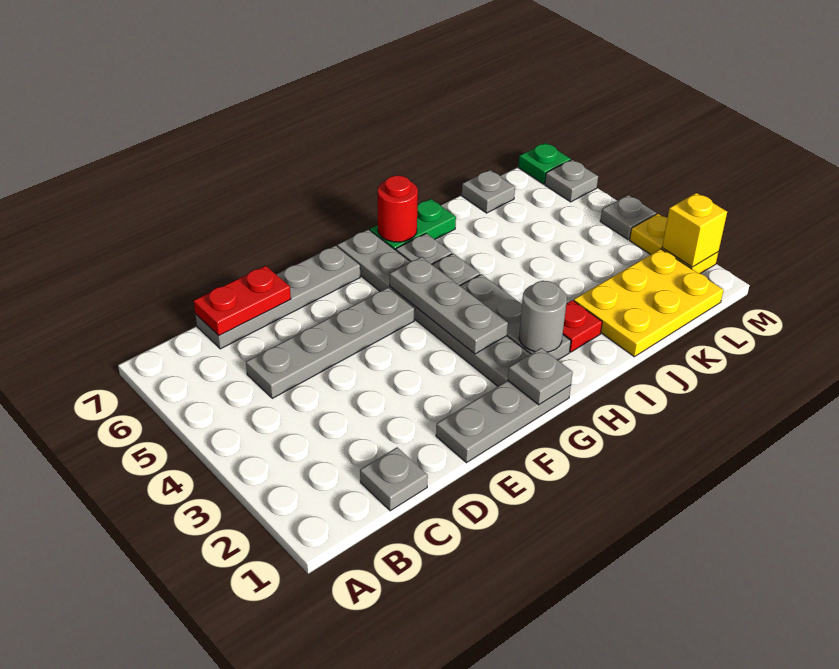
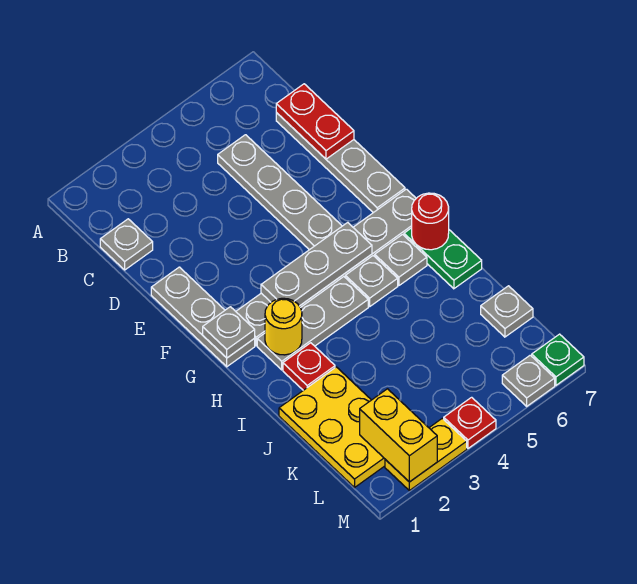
grey round brick H2 level 2 -> yellow round brick H2 level 2
yellow brick M2 level 2 -> yellow brick L2:M2 level 2
grey plate M4 level 1 -> red plate M4 level 1

